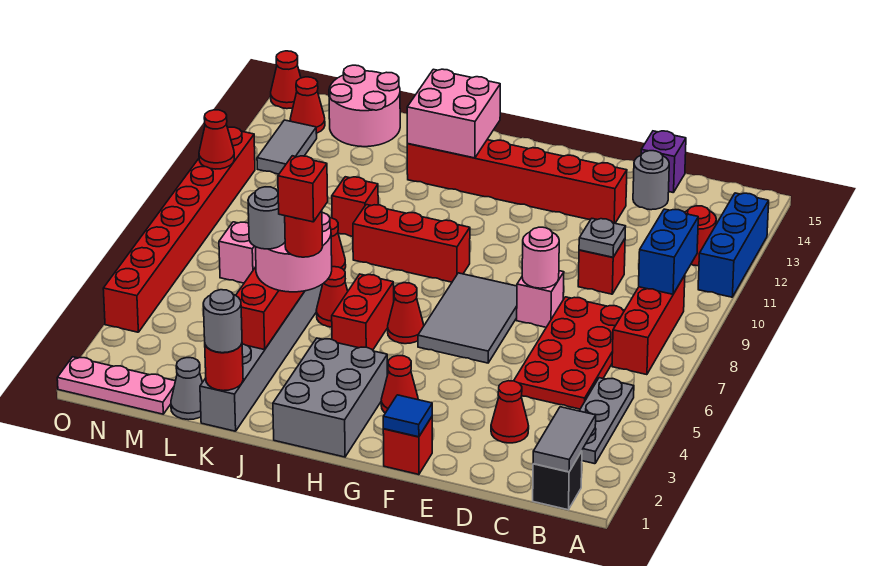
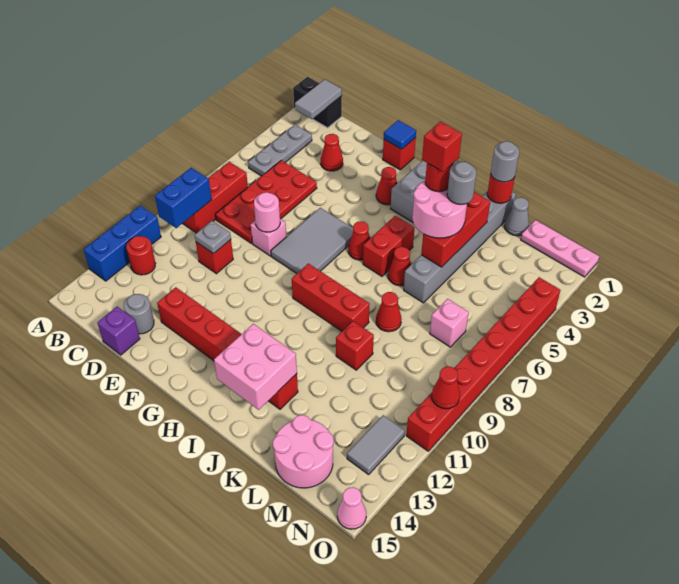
black brick B1 level 1 -> black brick A1:B1 level 1
red cone N14 level 1 -> none
red cone O15 level 1 -> pink cone O15 level 1

